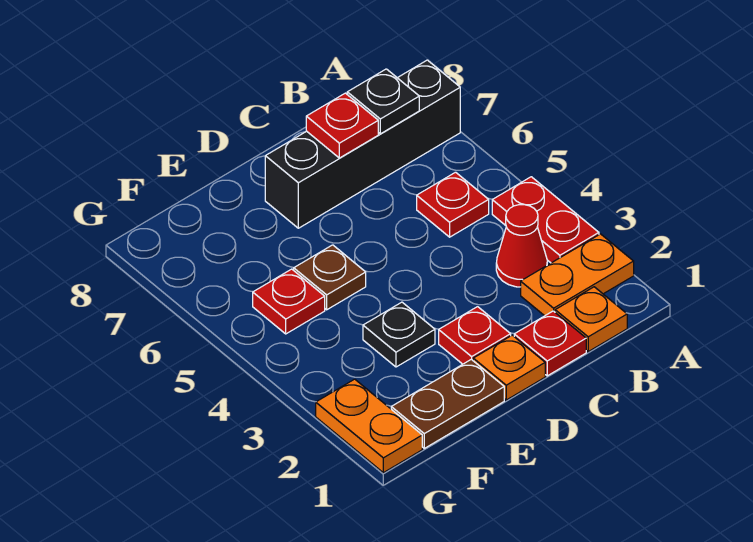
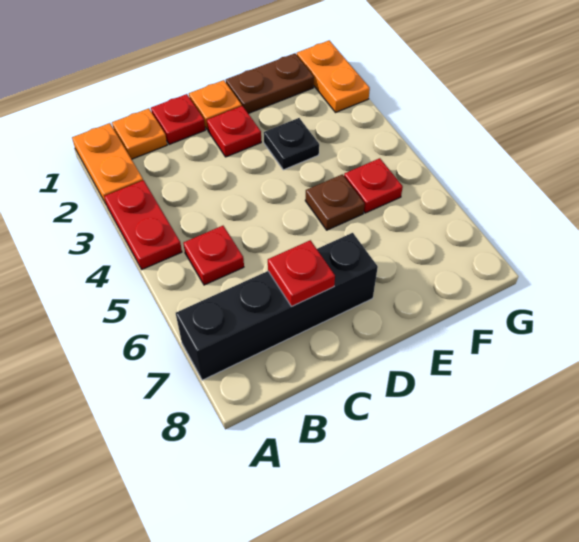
orange plate A2:B2 level 1 -> orange plate A1:A2 level 1
red cone B3 level 1 -> none
black plate B7 level 2 -> none

